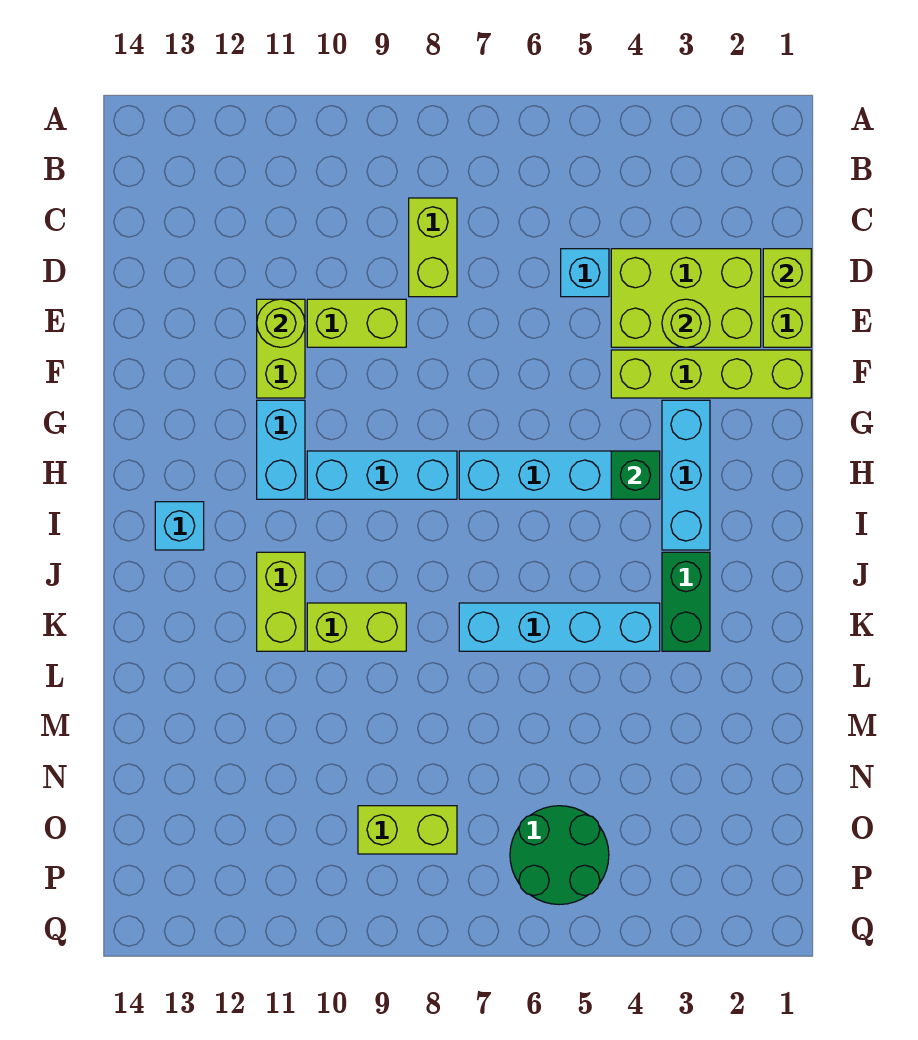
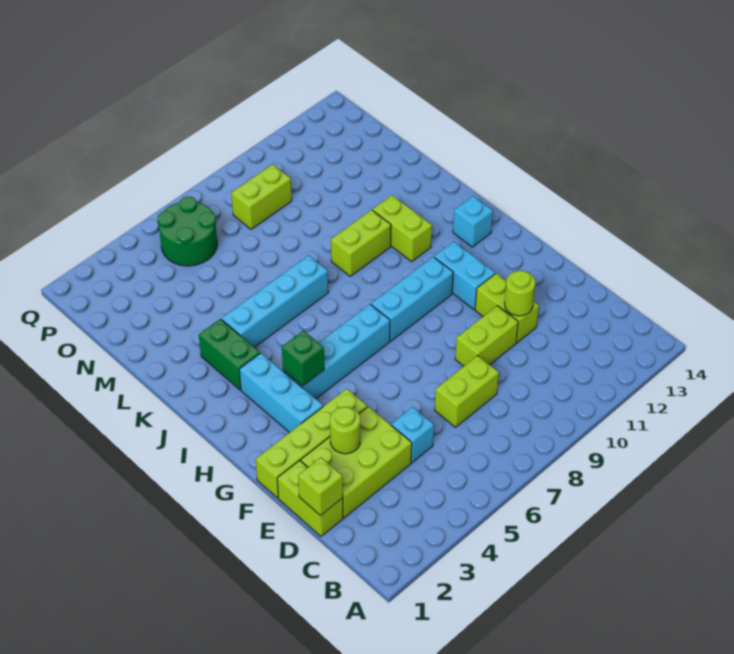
lime brick C8:D8 level 1 -> lime brick D7:D8 level 1

